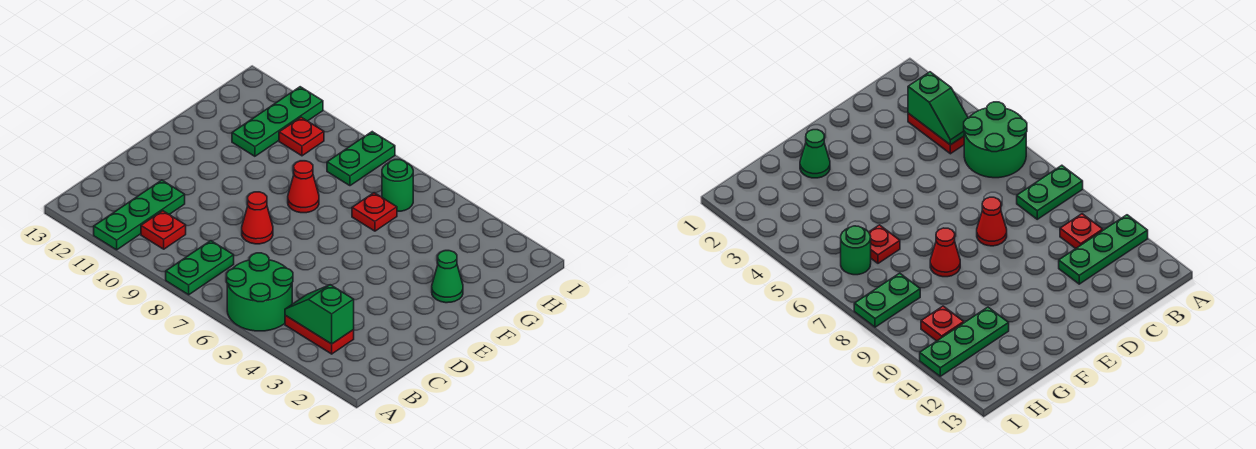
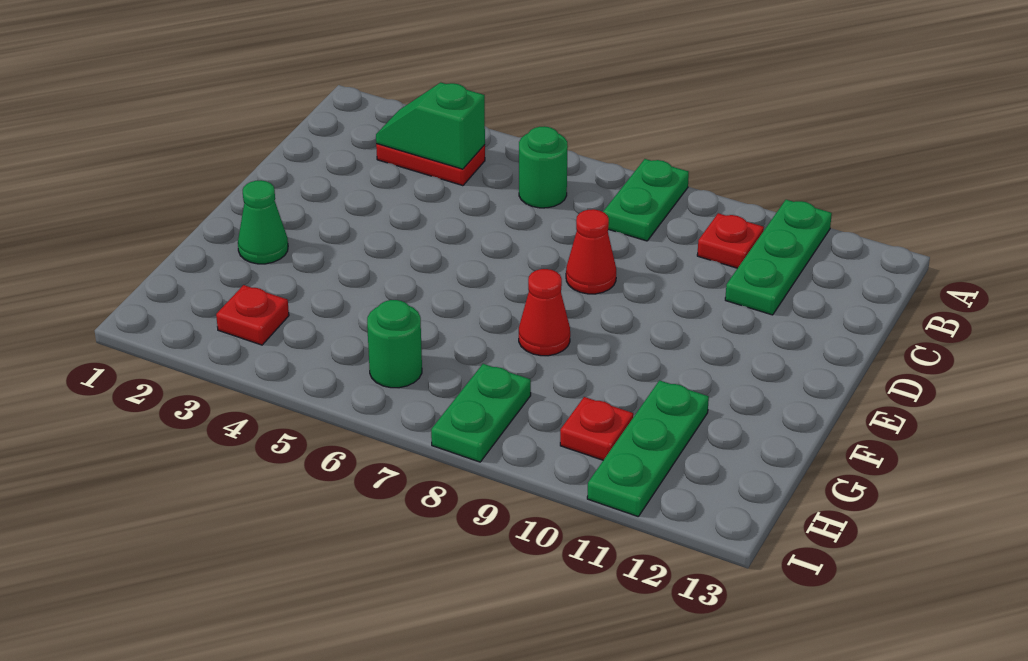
green round brick A5:B6 level 1 -> green round brick B6 level 1
green slope B3:B4 level 2 top 3 -> green slope B3:B4 level 2 top 4
red plate G6 level 1 -> red plate H3 level 1

